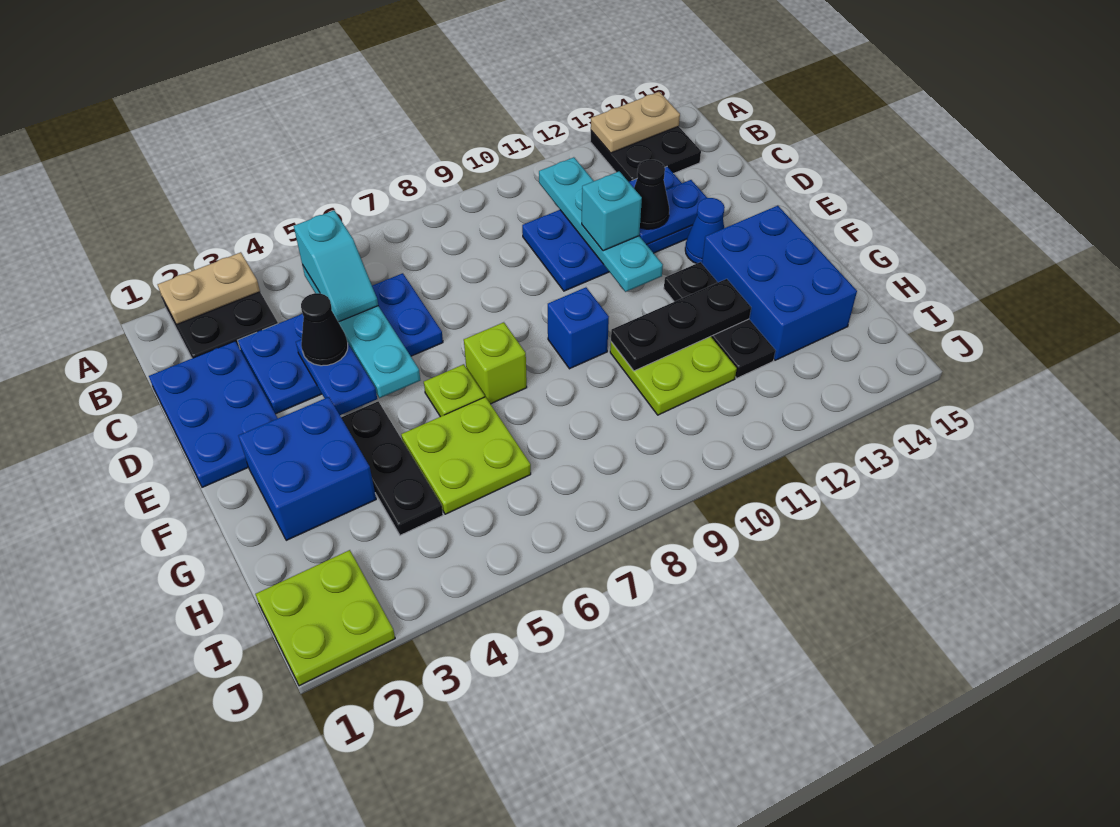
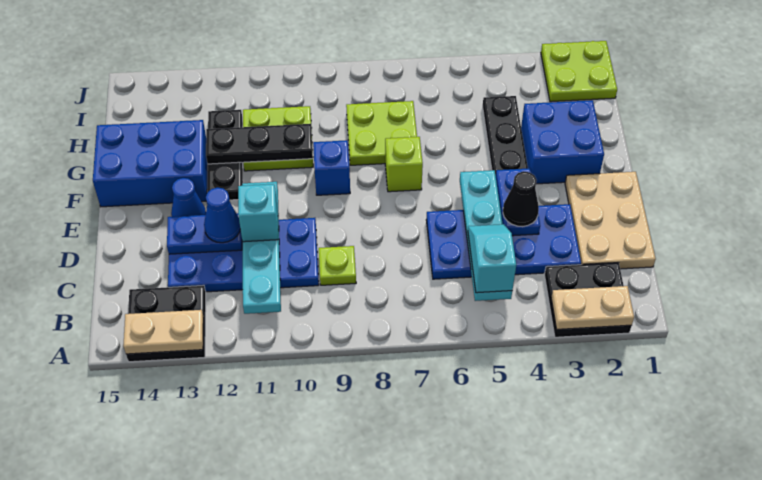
blue plate C1:E2 level 1 -> tan plate C1:E2 level 1
black cone D12 level 3 -> blue cone D12 level 3
lime plate F6 level 1 -> lime plate C9 level 1
blue brick F13:H14 level 1 -> blue brick F13:G15 level 1
lime plate G5:H6 level 1 -> lime plate G7:H8 level 1

